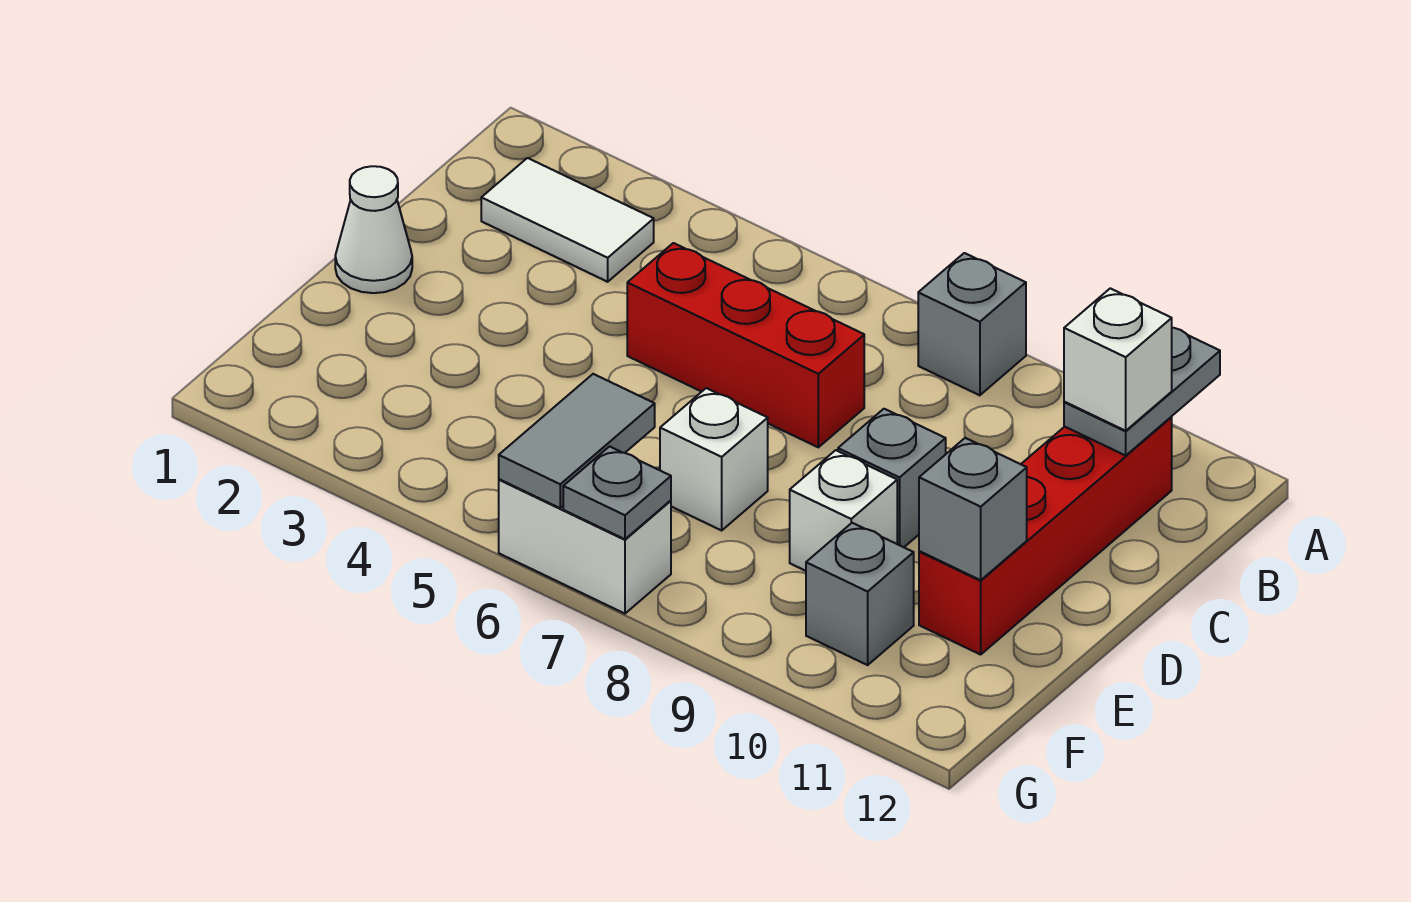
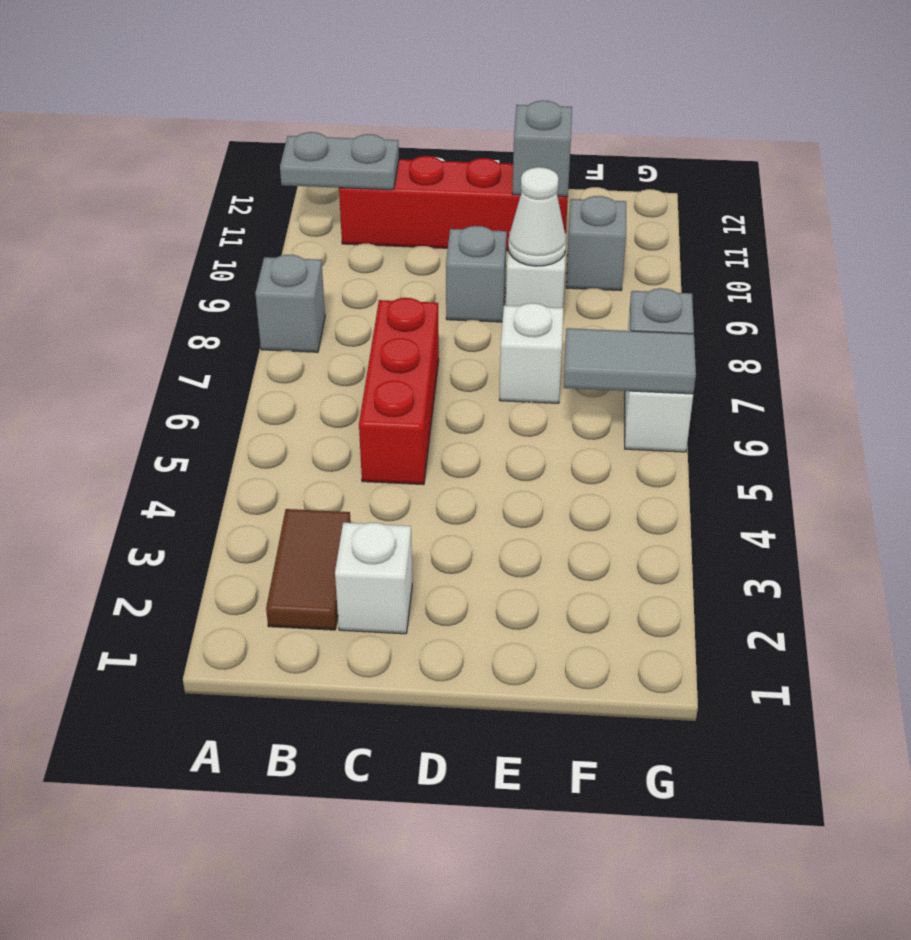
white tile B2:B3 level 1 -> brown tile B2:B3 level 1
white brick B11 level 3 -> white brick C2 level 1
white cone D1 level 1 -> white cone E9 level 2

